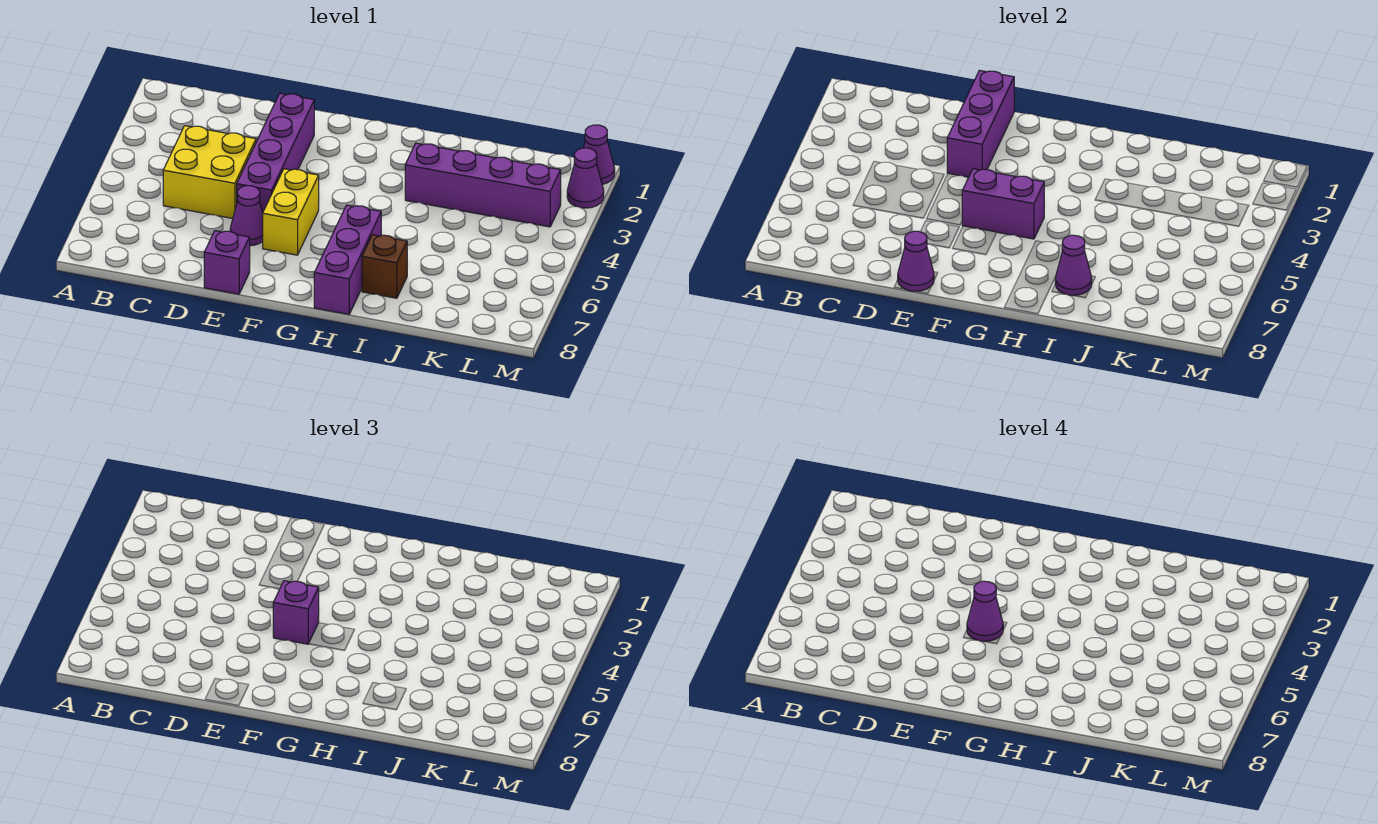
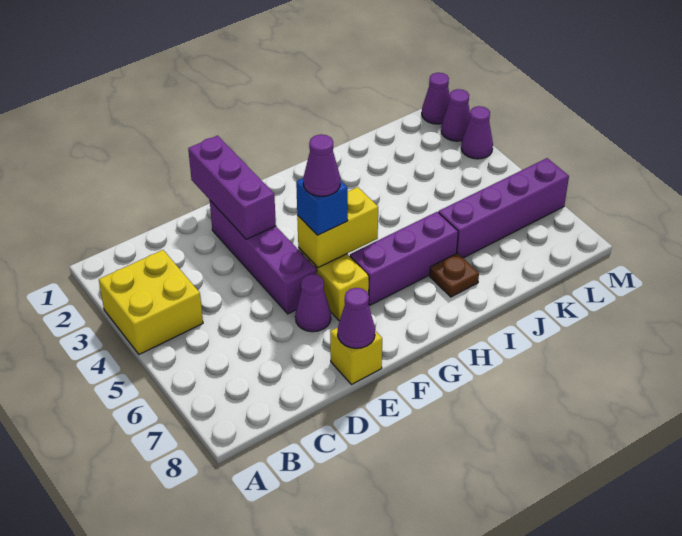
yellow brick C4:D5 level 1 -> yellow brick A3:B4 level 1
purple brick E8 level 1 -> yellow brick E8 level 1
purple brick F5:G5 level 2 -> yellow brick F5:G5 level 2
purple brick F5 level 3 -> blue brick F5 level 3
purple brick H6:H8 level 1 -> purple brick G6:I6 level 1
purple brick I3:L3 level 1 -> purple brick J6:M6 level 1
brown brick I7 level 1 -> brown plate I7 level 1
purple cone I7 level 2 -> purple cone M3 level 1

